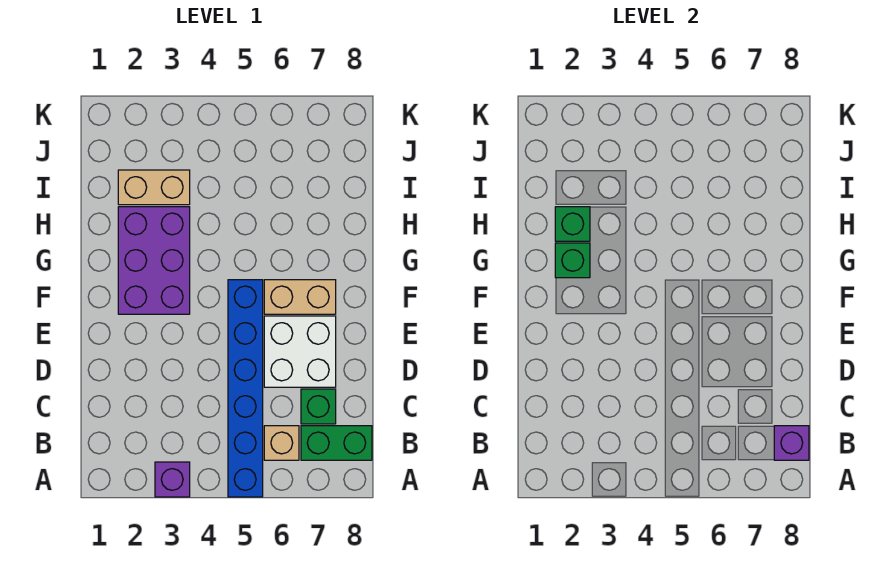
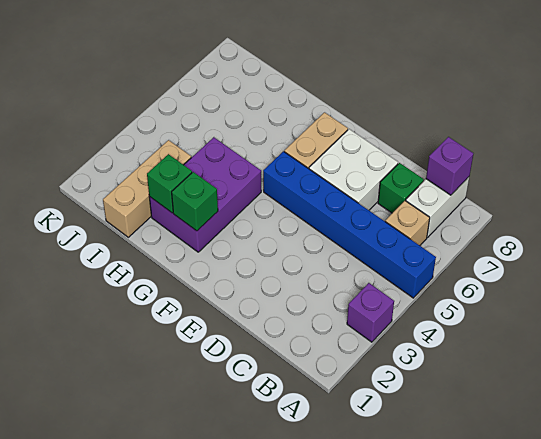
green brick B7:B8 level 1 -> white brick B7:B8 level 1
purple brick F2:H3 level 1 -> purple brick G2:H4 level 1
tan brick I2:I3 level 1 -> tan brick I1:I3 level 1

